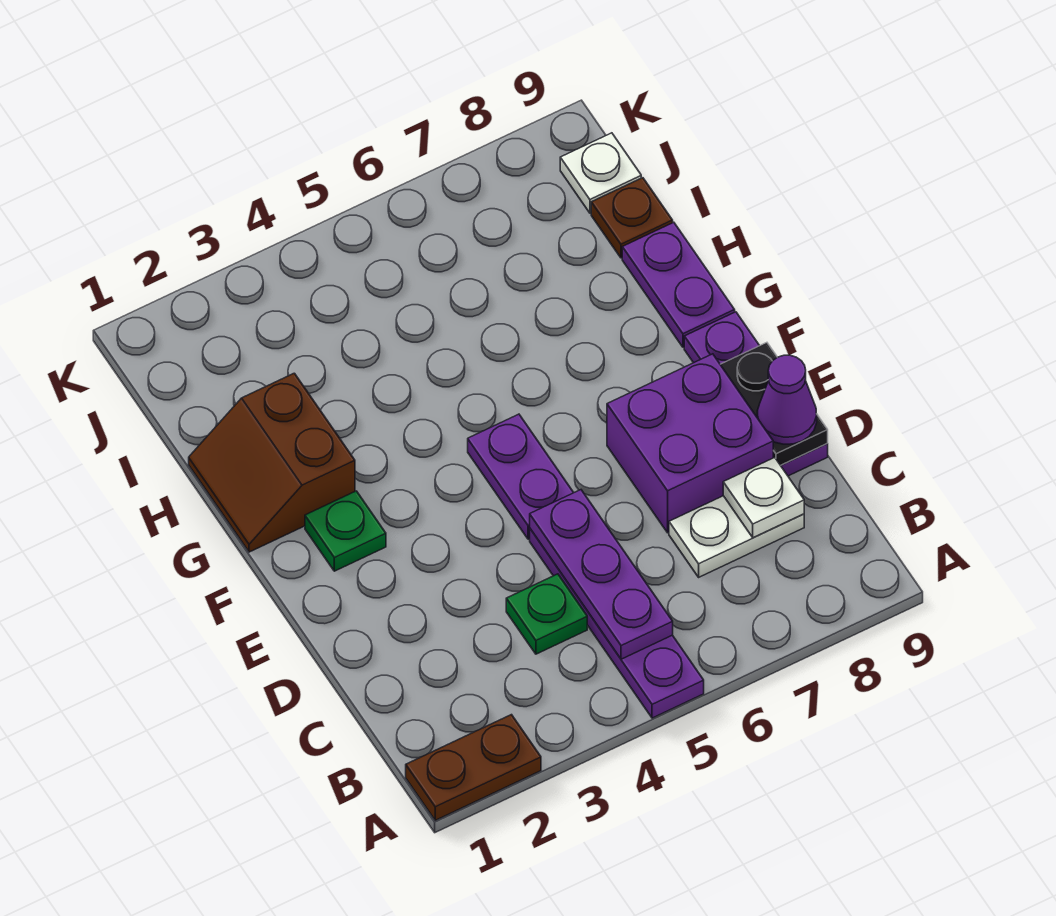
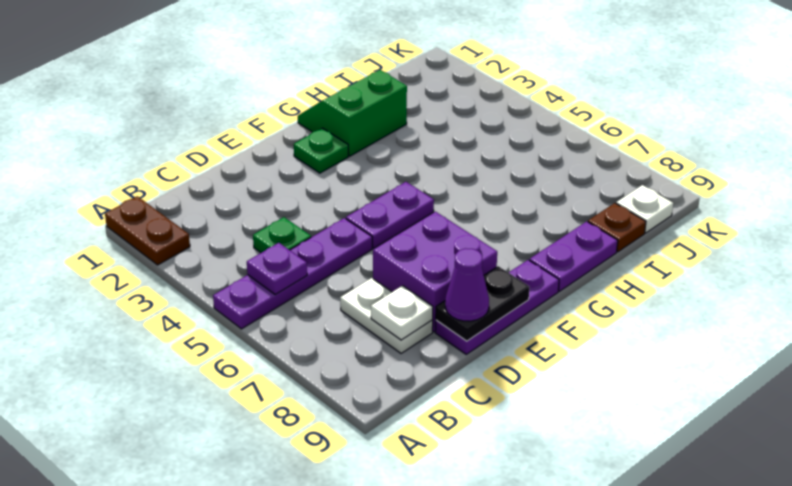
purple plate B5:D5 level 2 -> purple plate B5 level 2
brown slope G1:H2 level 1 top 2 -> green slope G1:H2 level 1 top 2

